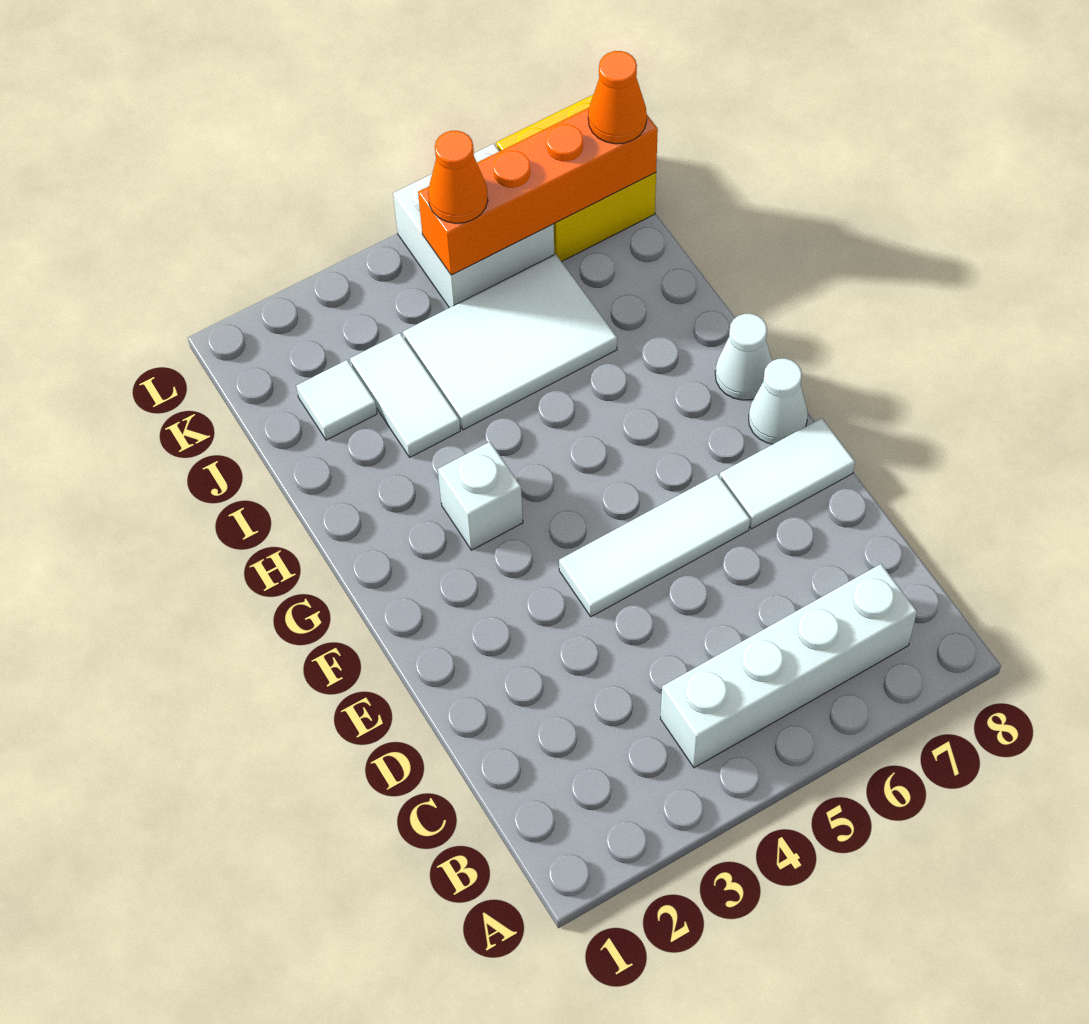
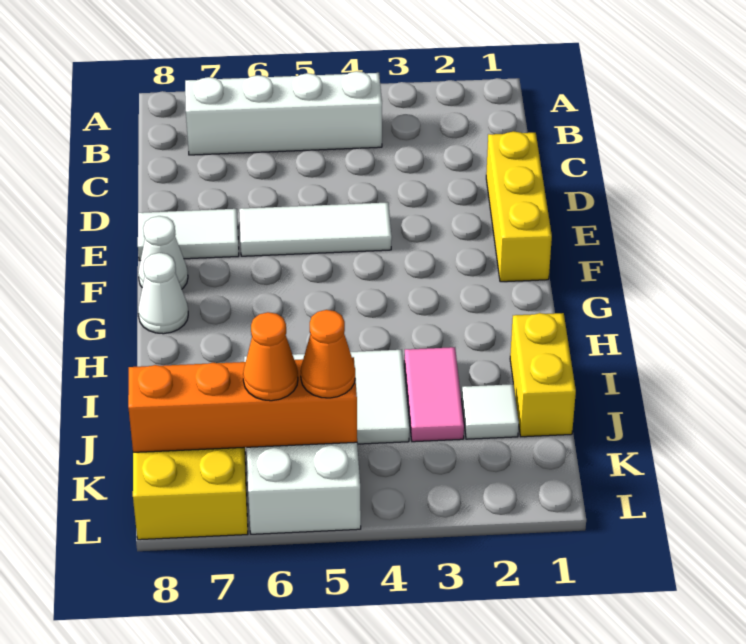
none -> yellow brick D1:F1 level 1
white brick G3 level 1 -> none
none -> yellow brick I1:J1 level 1
white tile I3:J3 level 1 -> pink tile I3:J3 level 1
orange cone K8 level 3 -> orange cone K6 level 3

